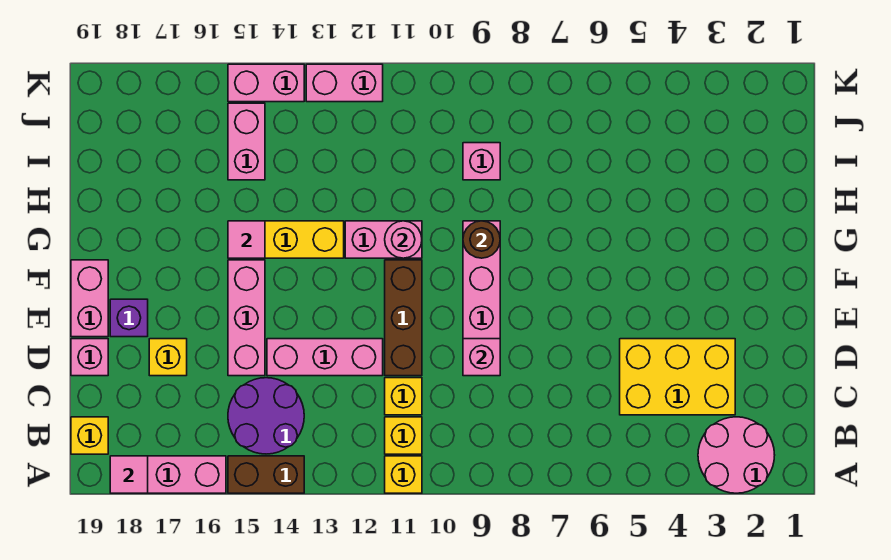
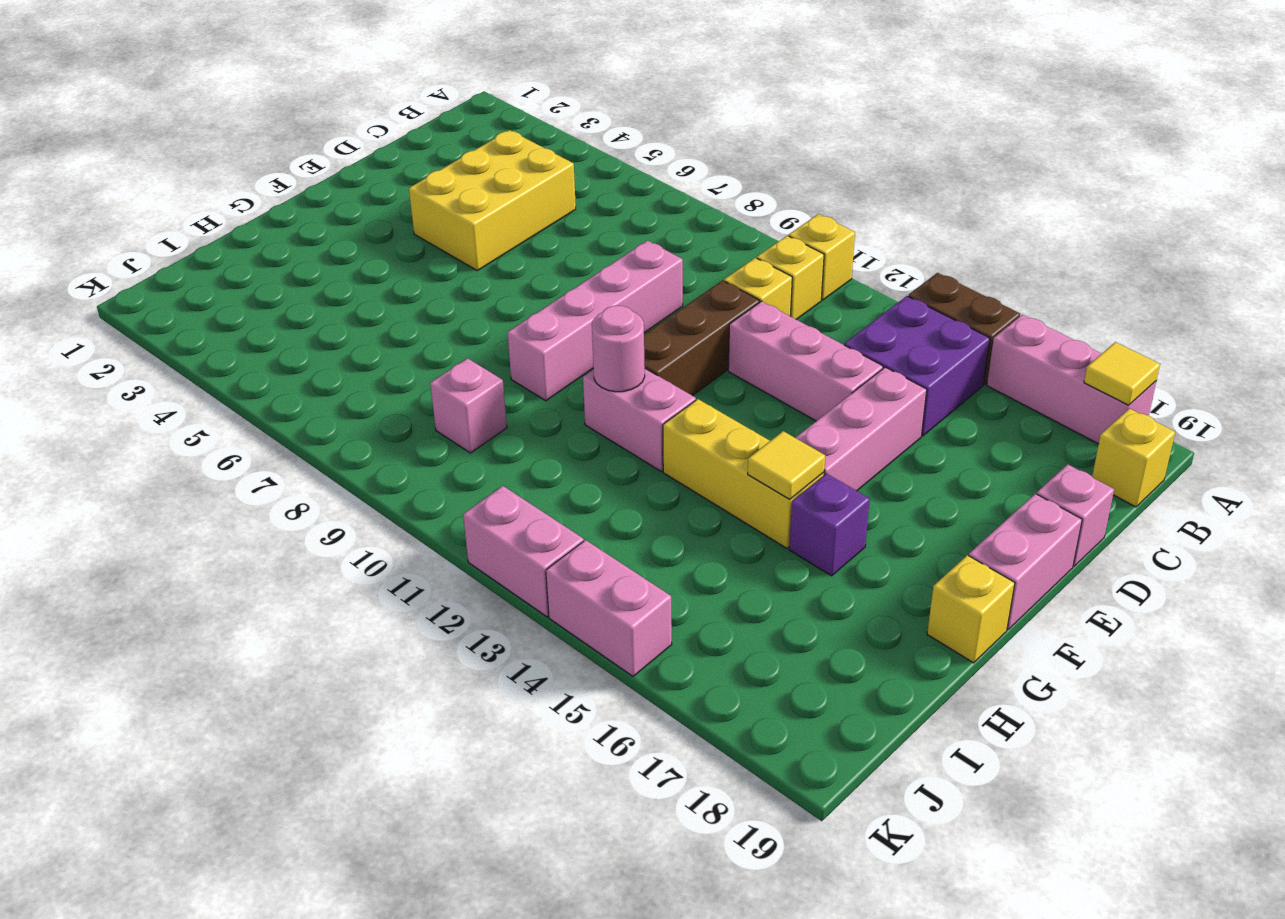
pink round brick A2:B3 level 1 -> none
pink tile A18 level 2 -> yellow tile A18 level 2
purple round brick B14:C15 level 1 -> purple brick B14:C15 level 1
yellow brick C3:D5 level 1 -> yellow brick C4:E5 level 1
pink brick D9 level 2 -> none
yellow brick D17 level 1 -> yellow brick G19 level 1
purple brick E18 level 1 -> purple brick G16 level 1
brown round brick G9 level 2 -> none
pink tile G15 level 2 -> yellow tile G15 level 2
pink brick I15:J15 level 1 -> none

